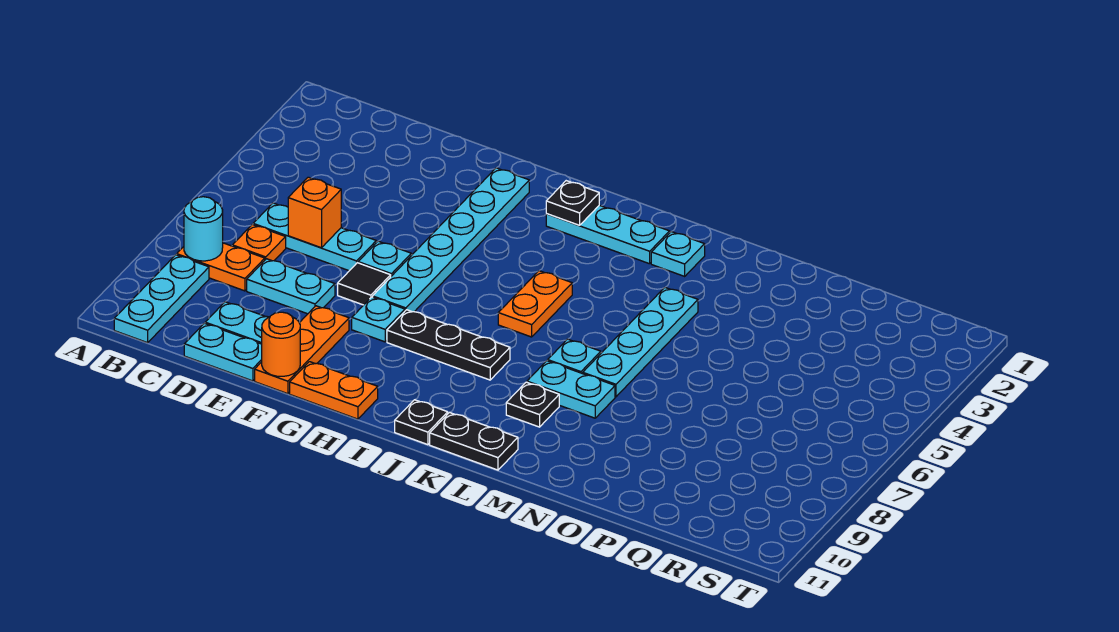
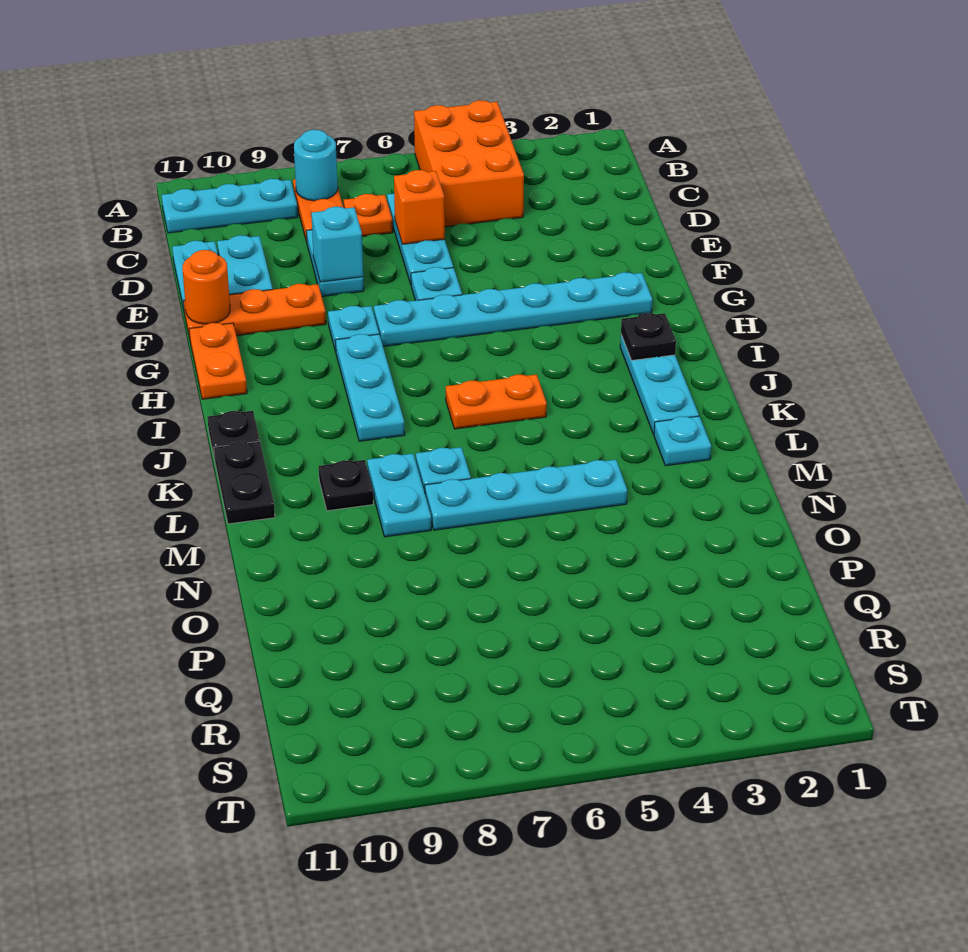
none -> orange brick A4:C5 level 1
none -> cyan brick E8 level 2
black tile F7 level 1 -> none
black plate H8:J8 level 1 -> cyan plate H8:J8 level 1

